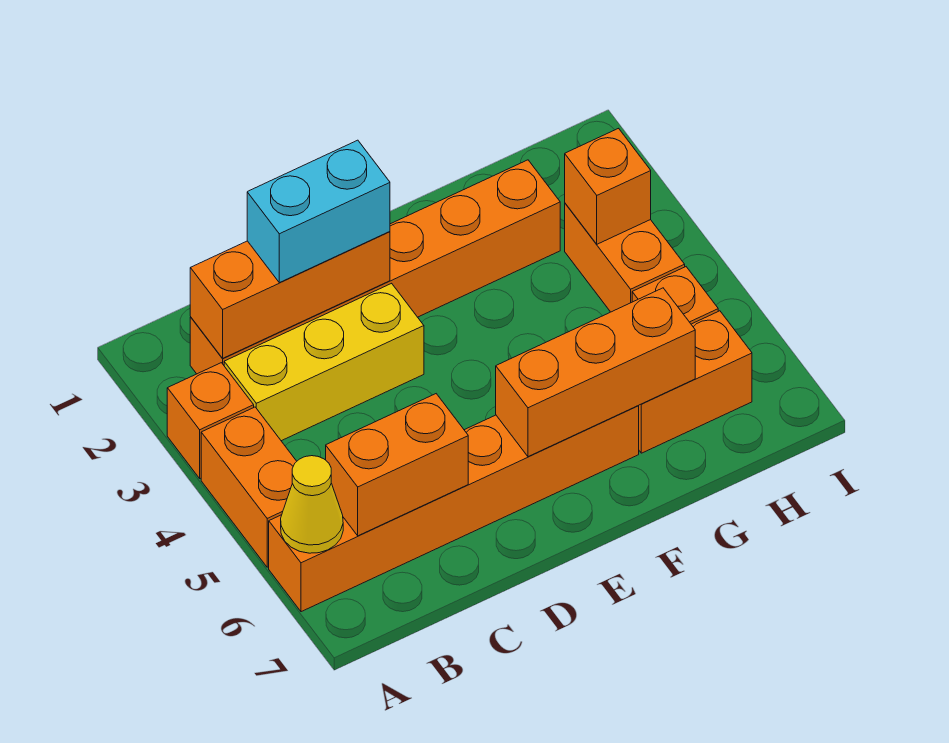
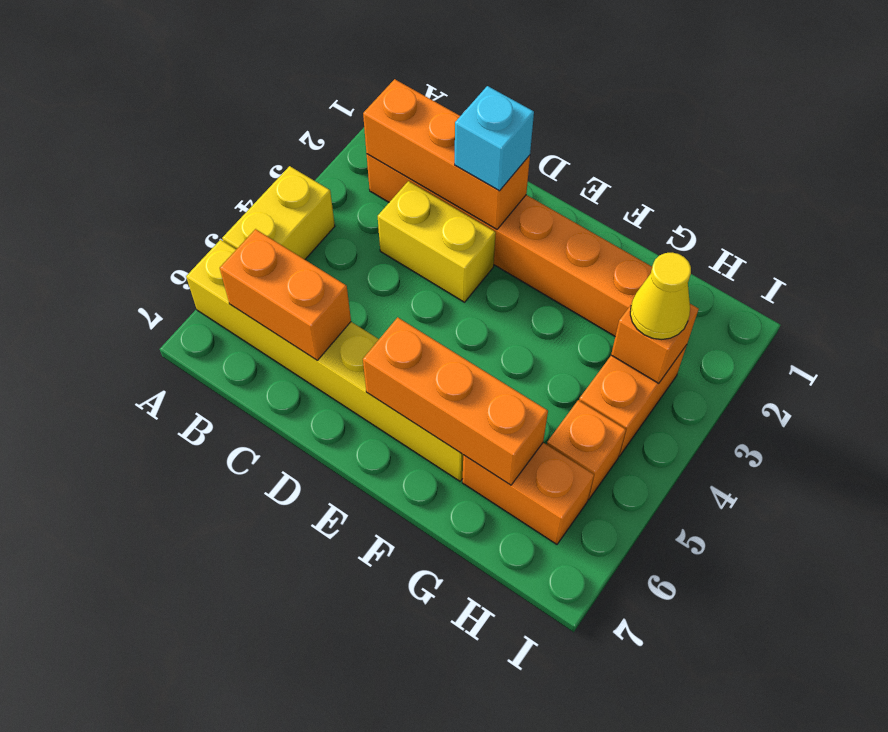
orange brick A3 level 1 -> none
orange brick A4:A5 level 1 -> yellow brick A4:A5 level 1
orange brick A6:F6 level 1 -> yellow brick A6:F6 level 1
yellow cone A6 level 2 -> yellow cone H3 level 3
yellow brick B3:D3 level 1 -> yellow brick C3:D3 level 1
cyan brick C2:D2 level 3 -> cyan brick D2 level 3

